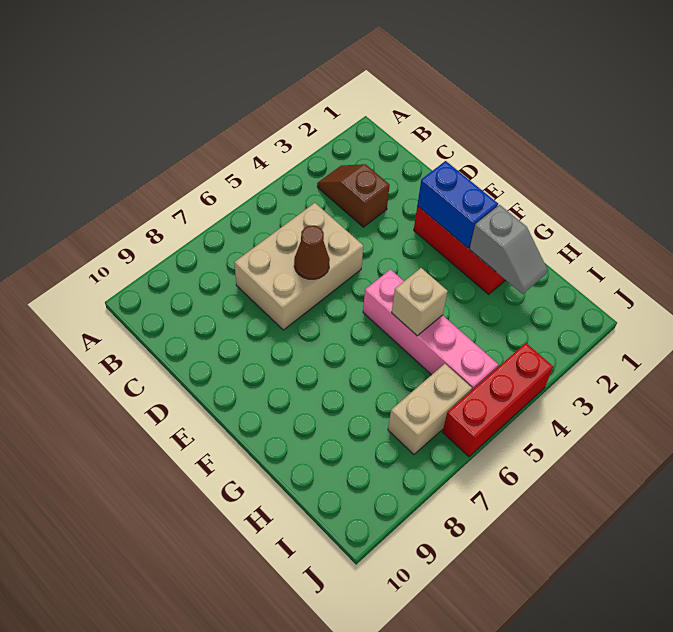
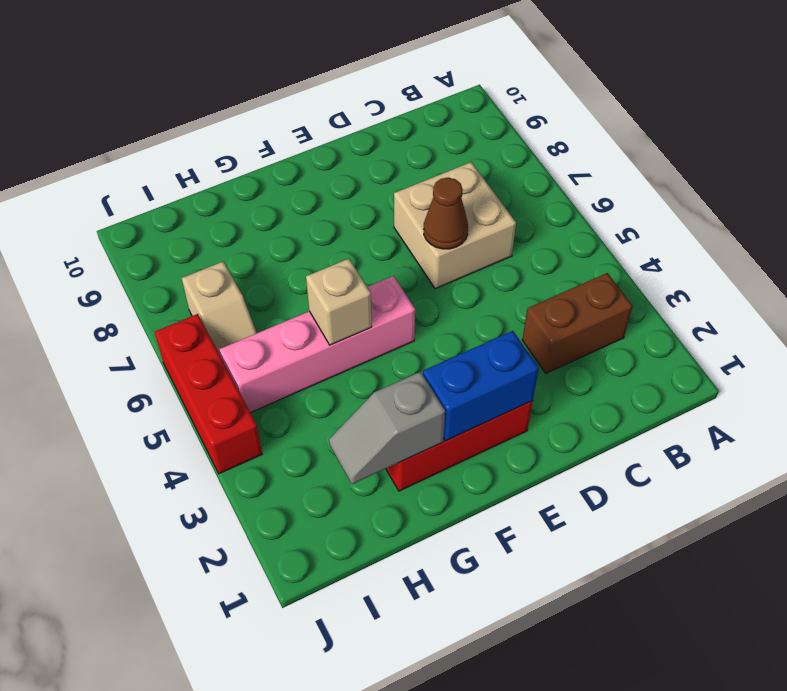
brown slope B3:C3 level 1 top C -> brown brick B3:C3 level 1
tan brick C5:D7 level 1 -> tan brick C6:D7 level 1
tan brick I6:I7 level 1 -> tan slope I6:I7 level 1 top 7

